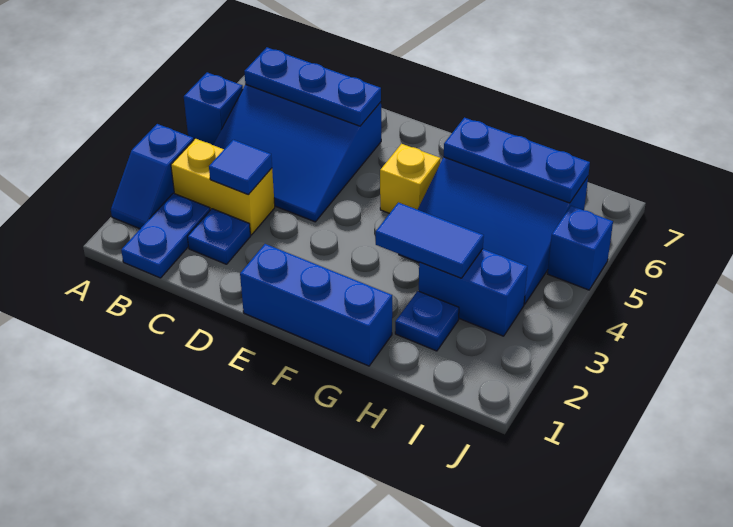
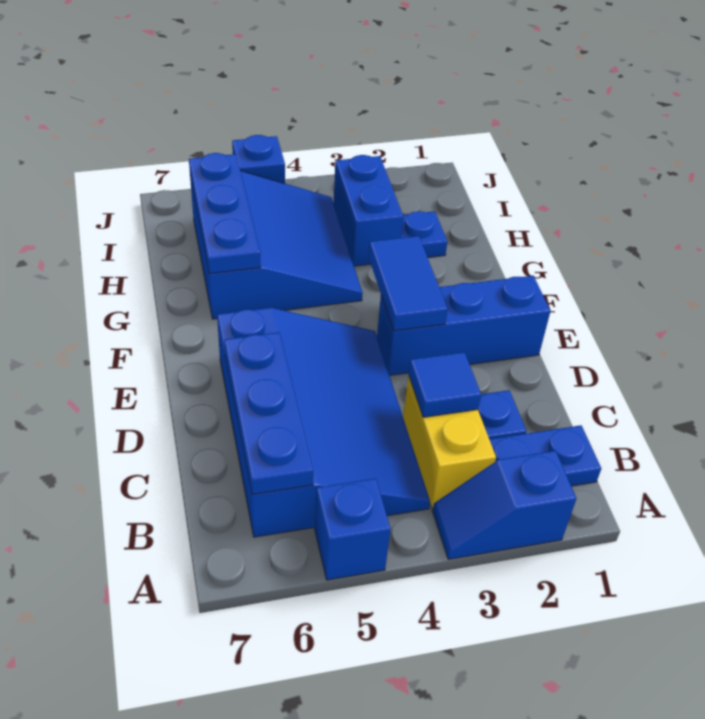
blue slope A2:A3 level 1 top 3 -> blue slope A2:A3 level 1 top 2
blue slope B4:D6 level 1 top 6 -> blue slope B4:E6 level 1 top 6
blue brick E1:G1 level 1 -> blue brick E1:E3 level 1
yellow brick F5 level 1 -> none
blue tile G3:H3 level 2 -> blue tile E3:F3 level 2

